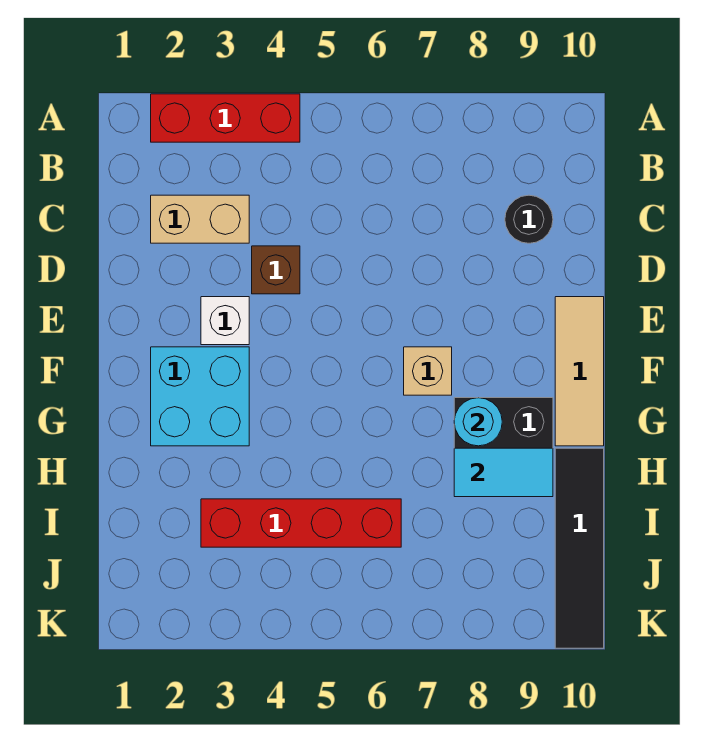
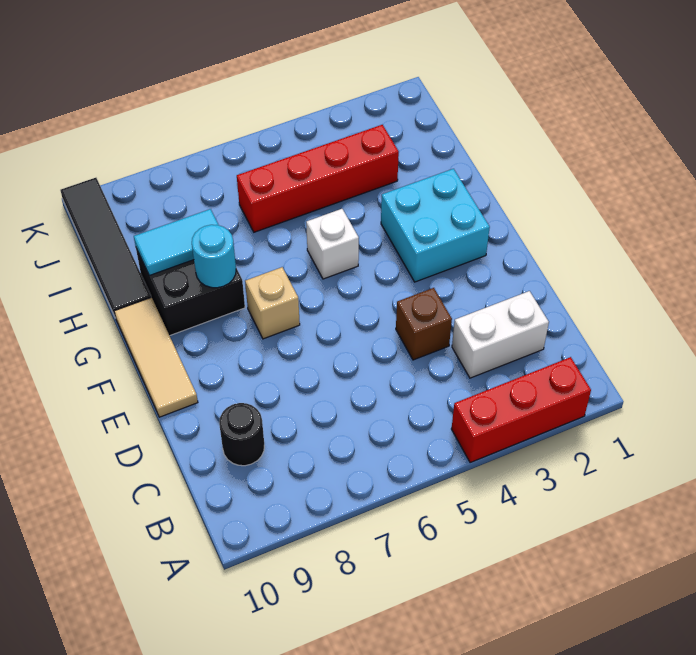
tan brick C2:C3 level 1 -> white brick C2:C3 level 1
white brick E3 level 1 -> white brick G5 level 1

